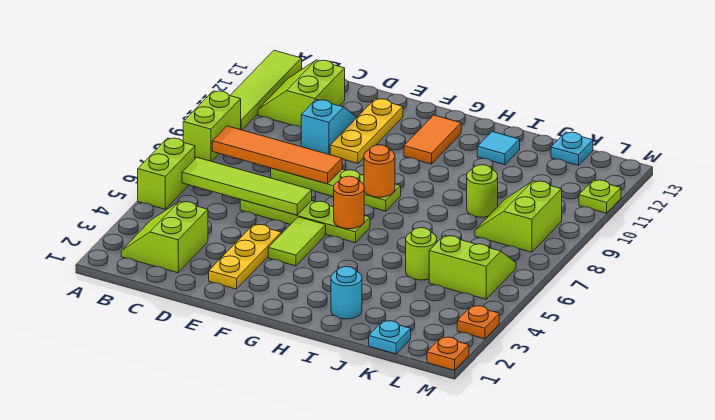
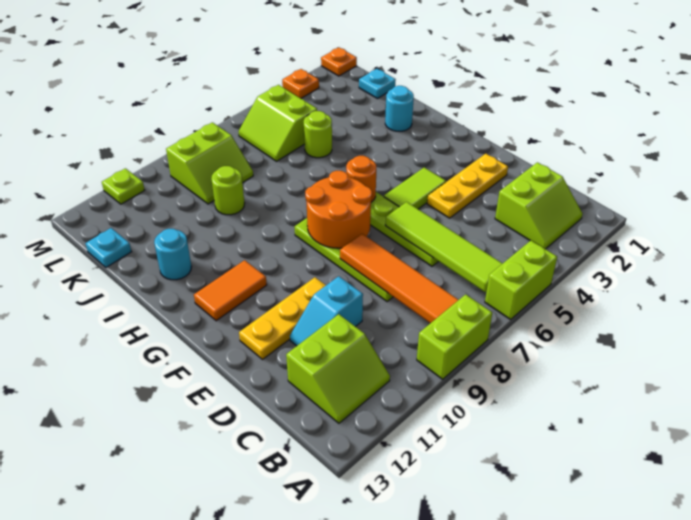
lime tile A10:A13 level 1 -> none
orange round brick G8 level 2 -> orange round brick F7:G8 level 2
cyan tile I12 level 1 -> cyan round brick I12 level 1

